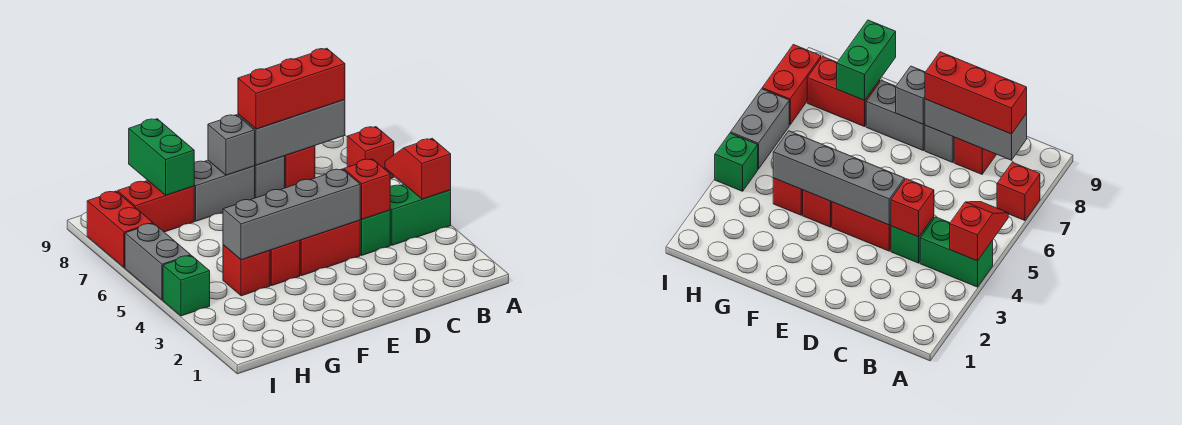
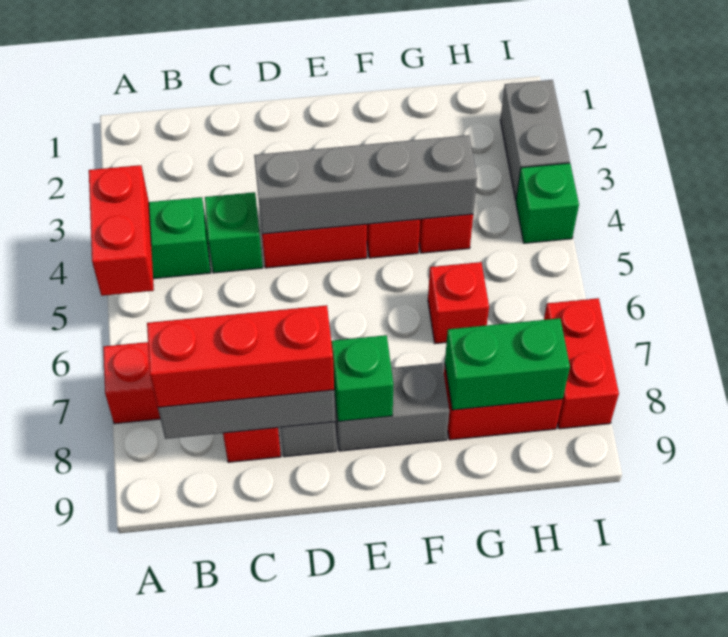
red slope A4:A5 level 2 top 4 -> red brick A4:A5 level 2
red brick C4 level 2 -> red brick G6 level 1
grey brick E8 level 2 -> green brick E8 level 2
green brick G8:G9 level 2 -> green brick G8:H8 level 2
grey brick I5:I6 level 1 -> grey brick I2:I3 level 1

